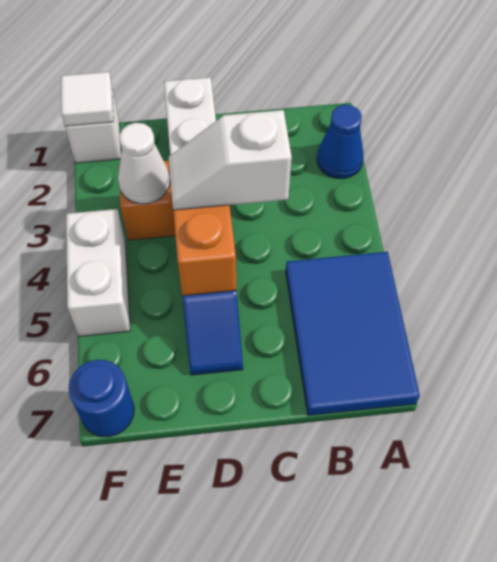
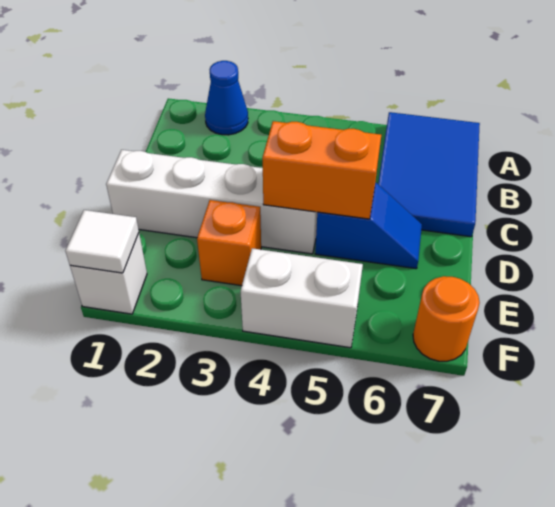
blue tile A5:B7 level 1 -> blue tile A6:C7 level 1
white slope C4:D4 level 3 top C -> none
white cone E3 level 2 -> none
blue round brick F7 level 1 -> orange round brick F7 level 1

